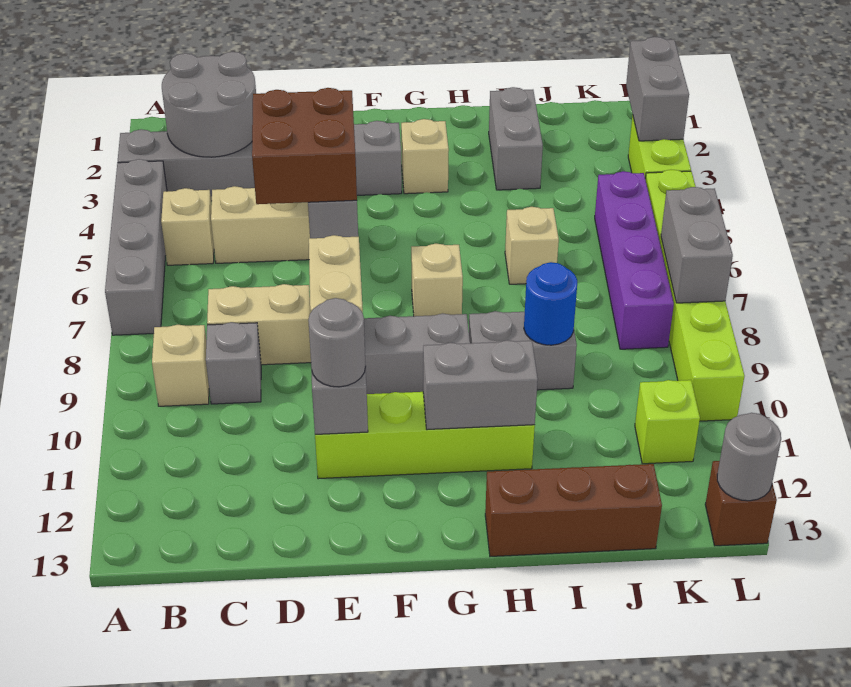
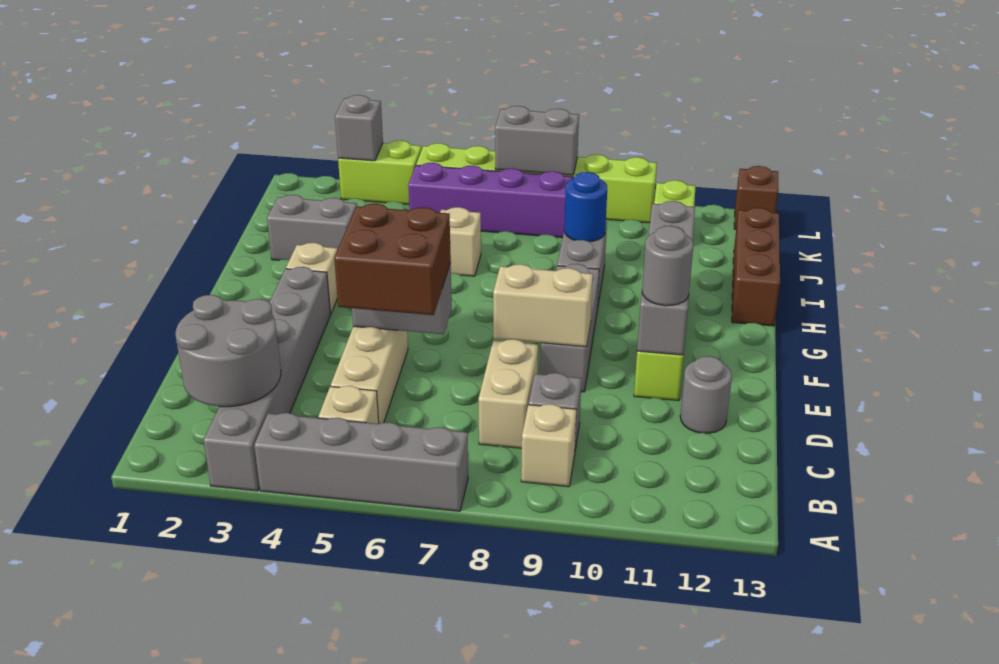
tan brick G7 level 1 -> none
grey brick L2:L3 level 2 -> grey brick L3 level 2
grey round brick L13 level 2 -> grey round brick D12 level 1

